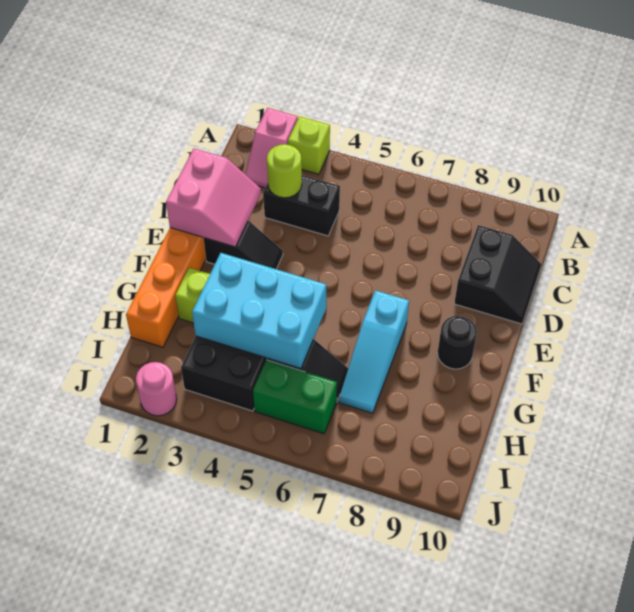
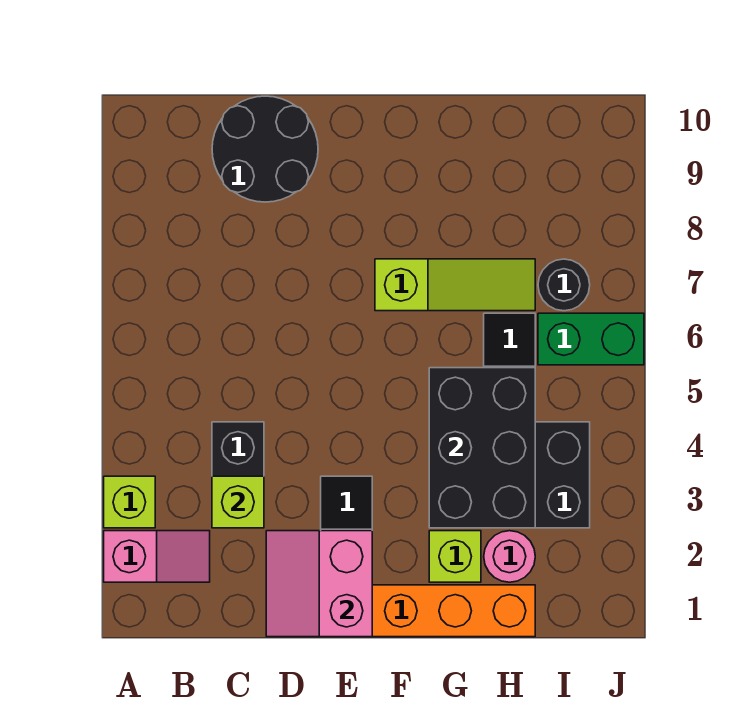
lime round brick C3 level 2 -> lime brick C3 level 2
black slope C9:D10 level 1 top 9 -> black round brick C9:D10 level 1
pink slope D1:E2 level 2 top 1 -> pink slope D1:E2 level 2 top E
cyan slope F7:H7 level 1 top F -> lime slope F7:H7 level 1 top F
black round brick F9 level 1 -> black round brick I7 level 1
cyan brick G3:H5 level 2 -> black brick G3:H5 level 2
green brick I5:I6 level 1 -> green brick I6:J6 level 1
pink round brick J2 level 1 -> pink round brick H2 level 1

